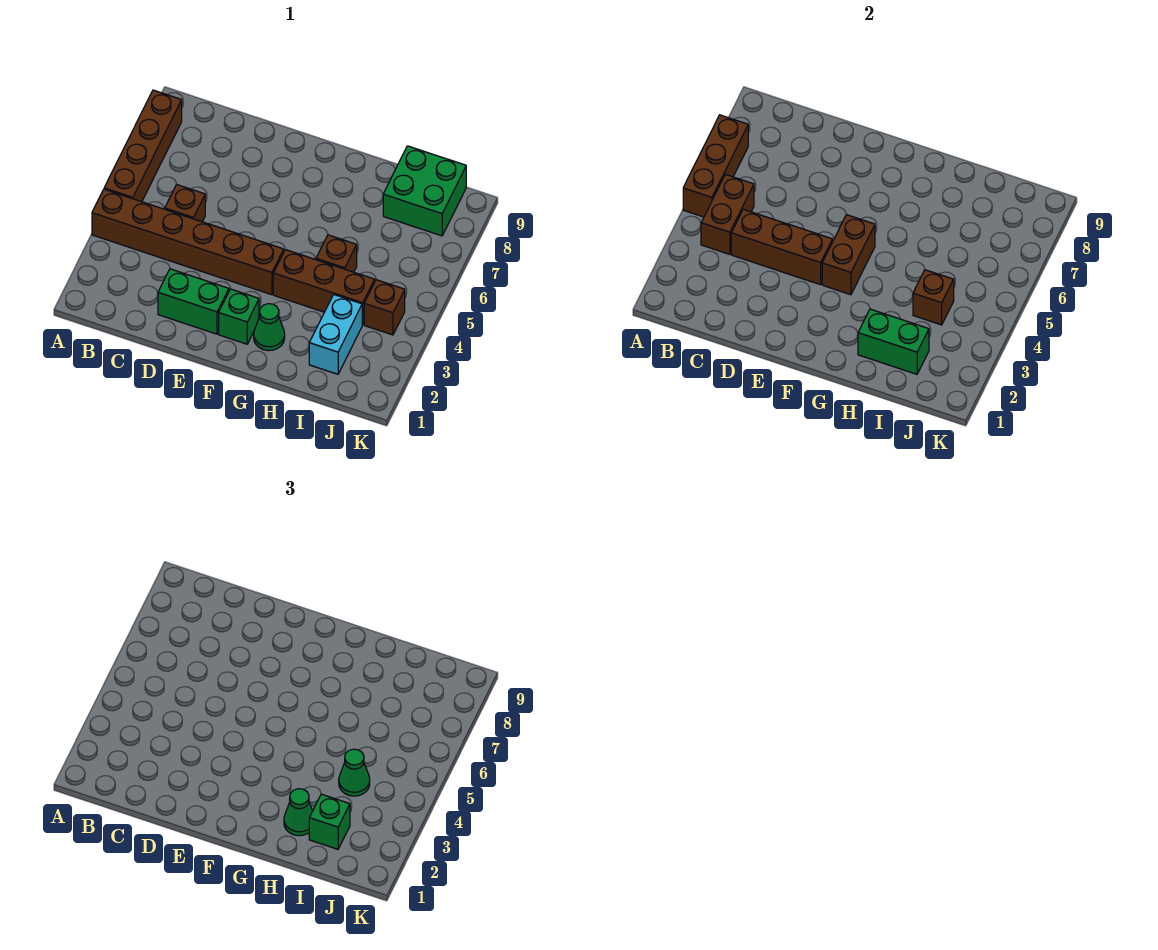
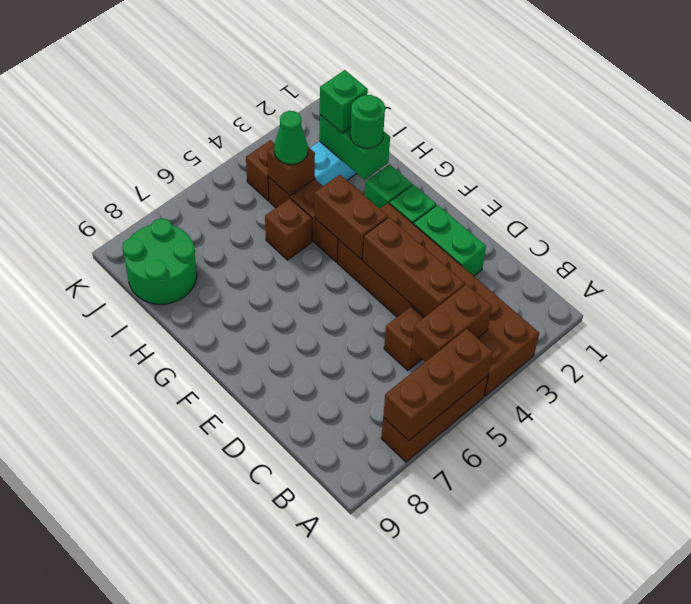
brown brick A4:F4 level 1 -> brown brick A3:F4 level 1
brown brick A5:A8 level 1 -> brown brick A5:A7 level 1
brown brick F4:F5 level 2 -> brown brick F4:G4 level 2
green cone G2 level 1 -> green brick G2 level 1
green cone H2 level 3 -> green round brick H2 level 3
green brick I8:J9 level 1 -> green round brick I8:J9 level 1

